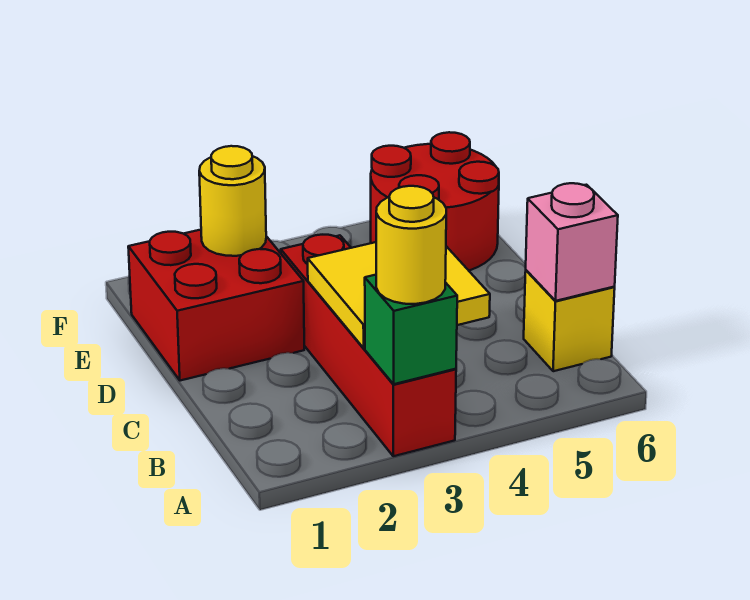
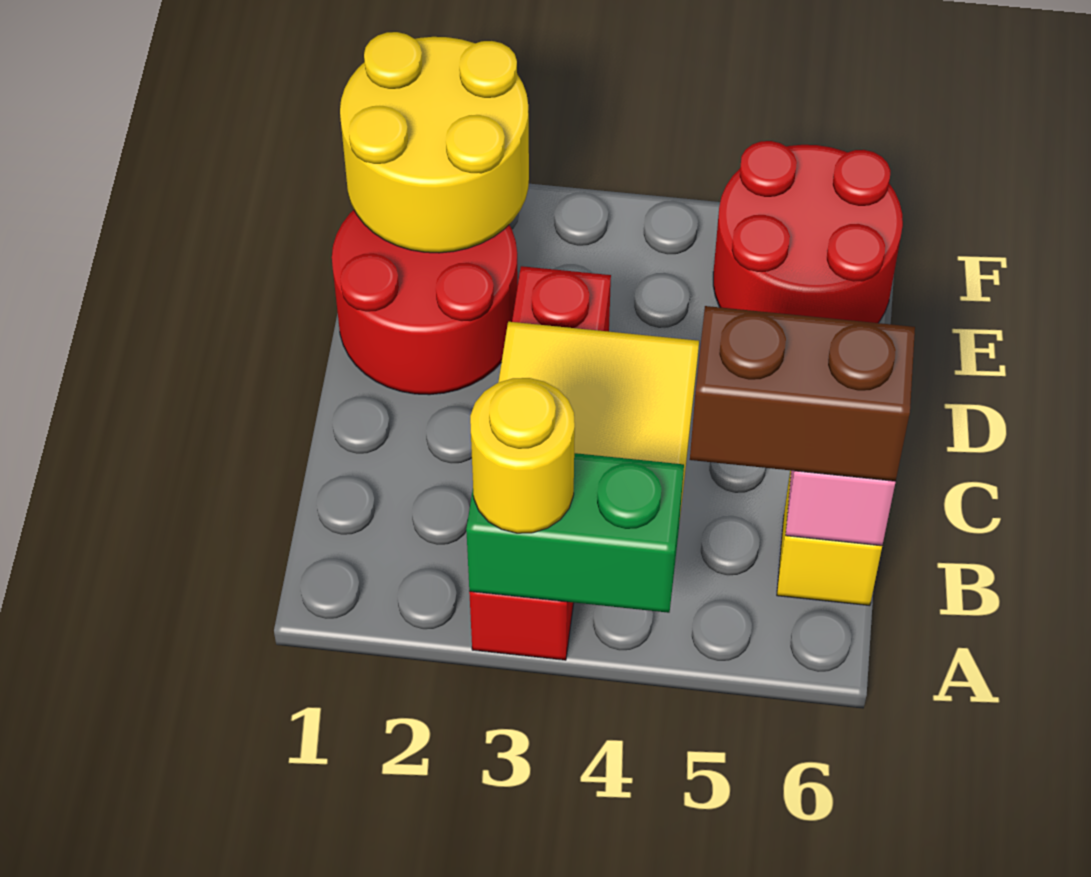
green brick A3 level 2 -> green brick A3:A4 level 2
none -> brown brick B5:B6 level 3
red brick D1:E2 level 1 -> red round brick D1:E2 level 1
yellow round brick E2 level 2 -> yellow round brick E1:F2 level 2

